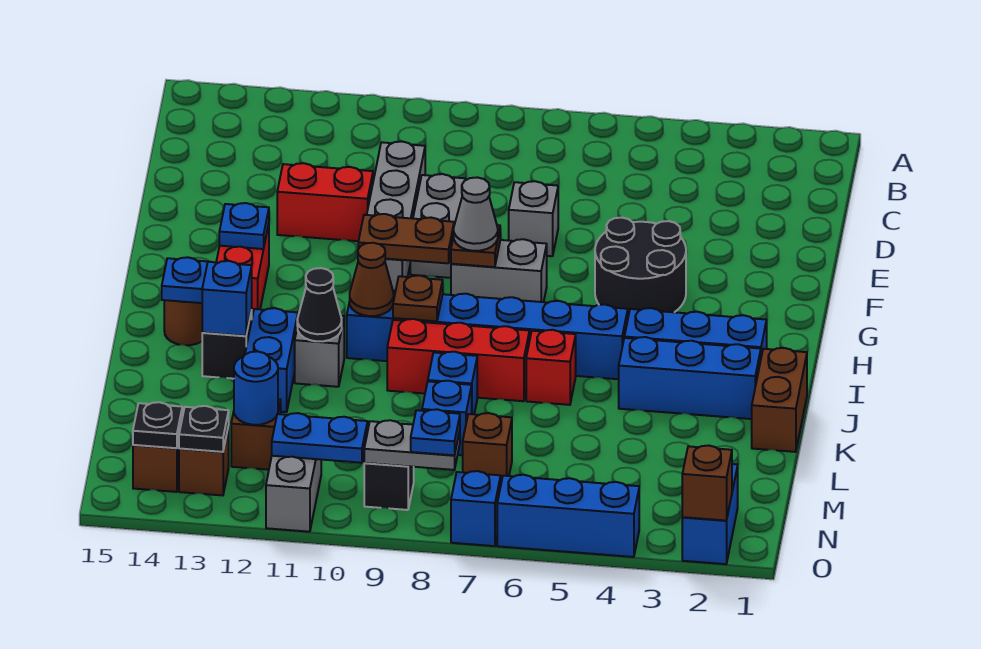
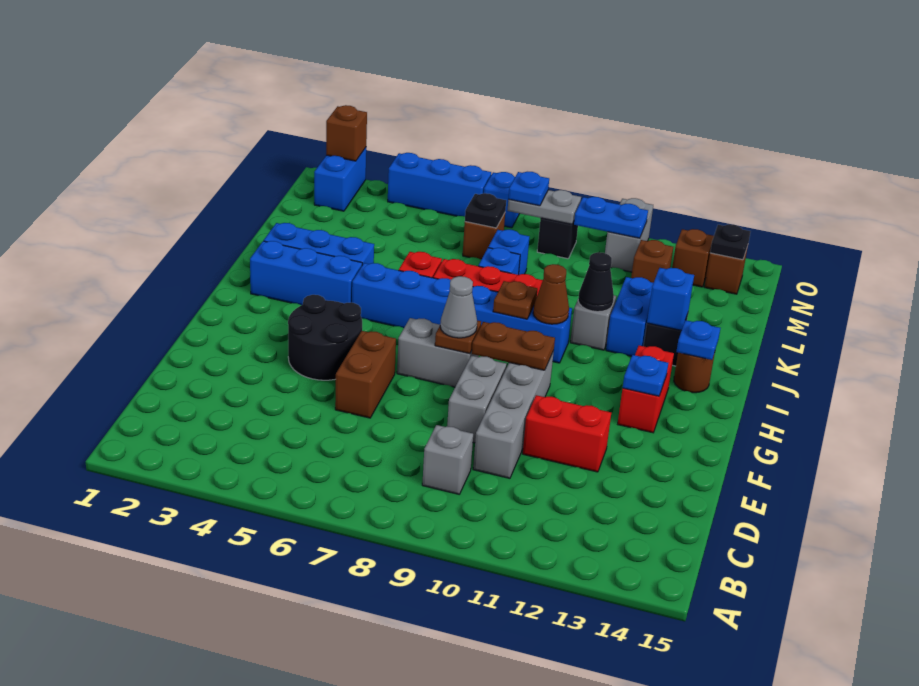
grey brick E7 level 1 -> grey brick C9 level 1
brown brick J1:K1 level 1 -> brown brick E6:F6 level 1
blue round brick M12 level 2 -> none
black plate N13 level 2 -> black plate M7 level 2

